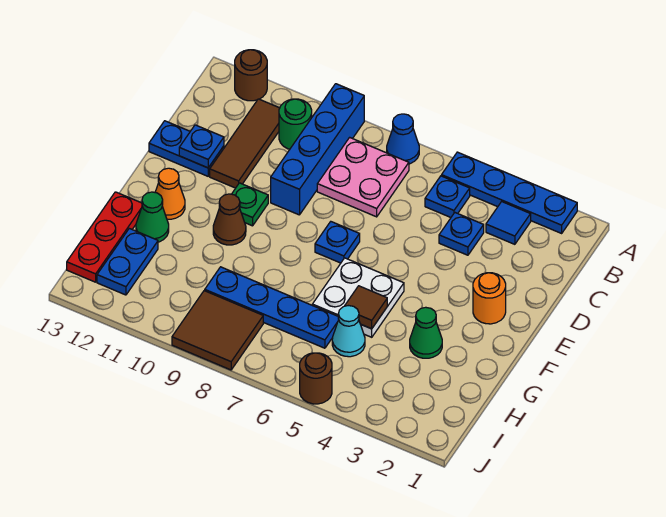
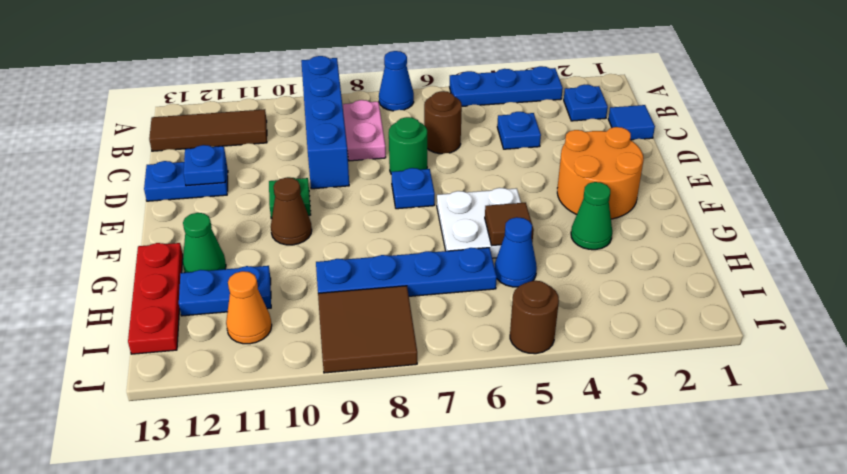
blue plate A2:A5 level 1 -> blue plate A3:A5 level 1
brown round brick A12 level 1 -> brown round brick C6 level 1
blue tile B3 level 1 -> blue tile C1 level 1
blue plate B5 level 1 -> blue plate B2 level 1
pink plate B7:C8 level 1 -> pink plate B8:C8 level 1
green round brick B10 level 1 -> green round brick D7 level 1
brown tile B11:D11 level 1 -> brown tile B11:B13 level 1
orange round brick E2 level 1 -> orange round brick E2:F3 level 1
orange cone F12 level 1 -> orange cone I11 level 1
cyan cone H5 level 1 -> blue cone H5 level 1
blue plate H12:I12 level 1 -> blue plate H11:H12 level 1

